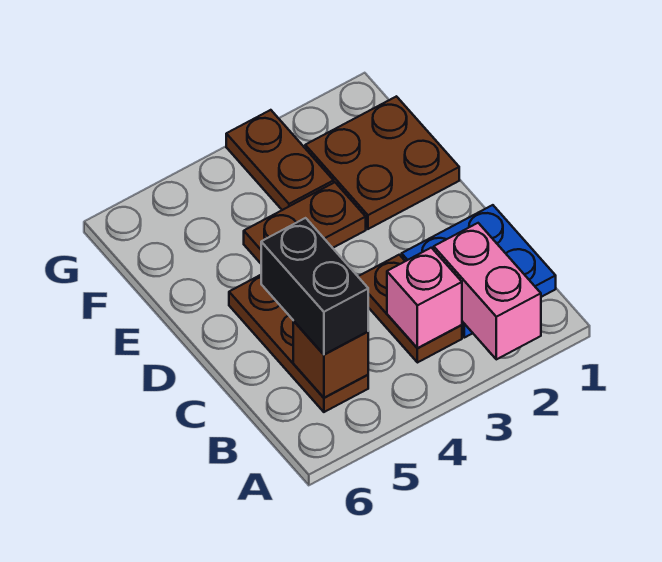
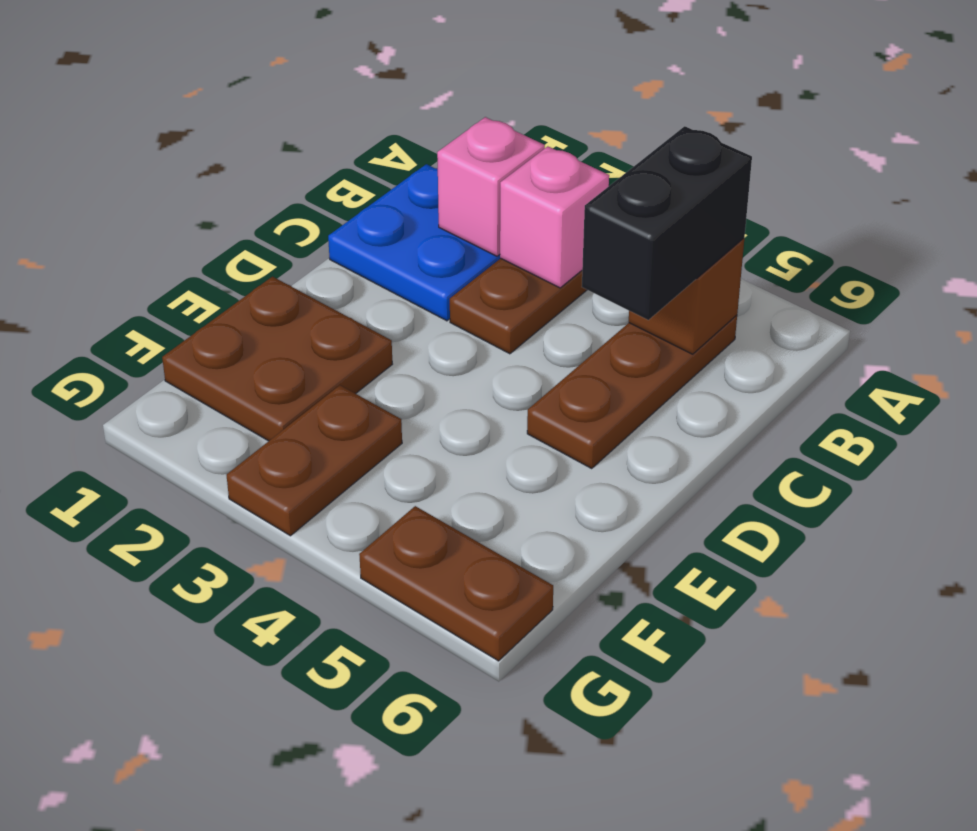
pink brick A2:B2 level 2 -> pink brick B2 level 2
brown plate E3:E4 level 1 -> brown plate G5:G6 level 1

